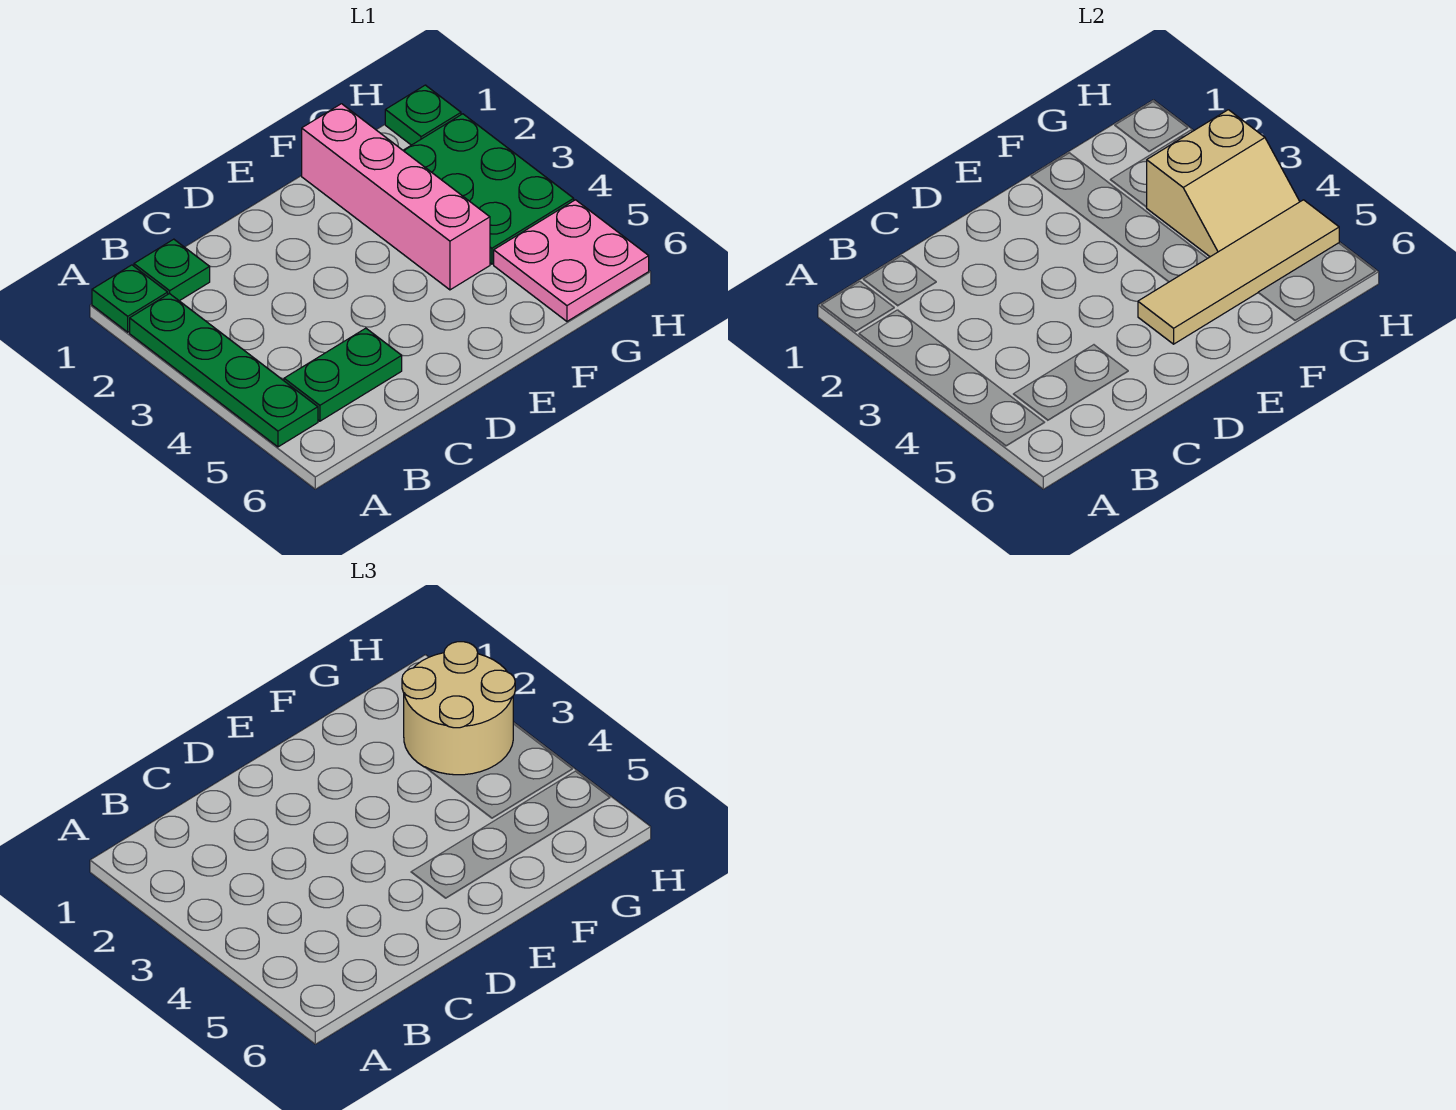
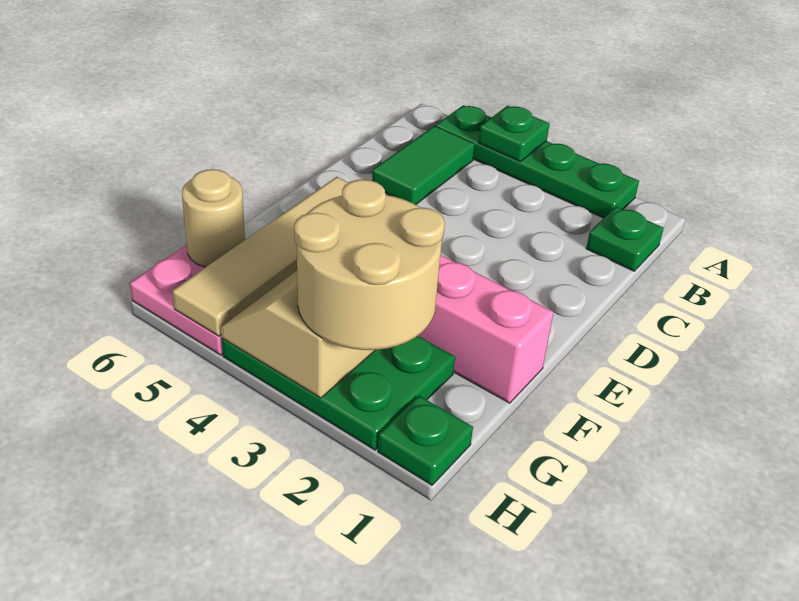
green plate A1 level 1 -> green plate A4 level 2
green plate B5:C5 level 1 -> green tile B5:C5 level 1
none -> tan round brick G6 level 2

